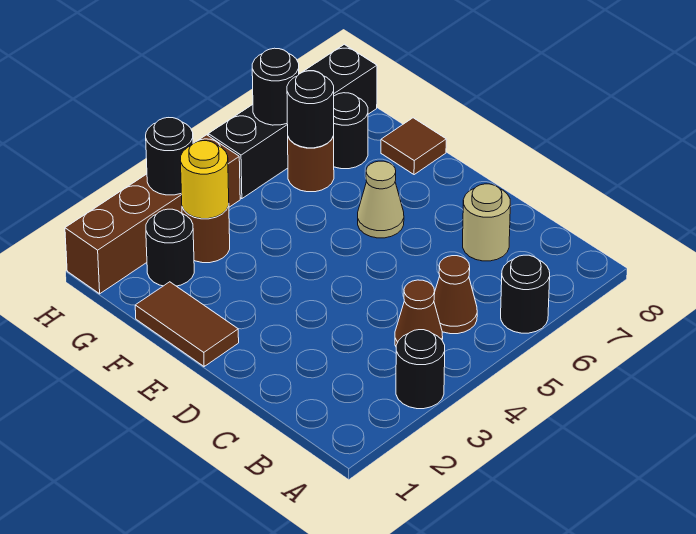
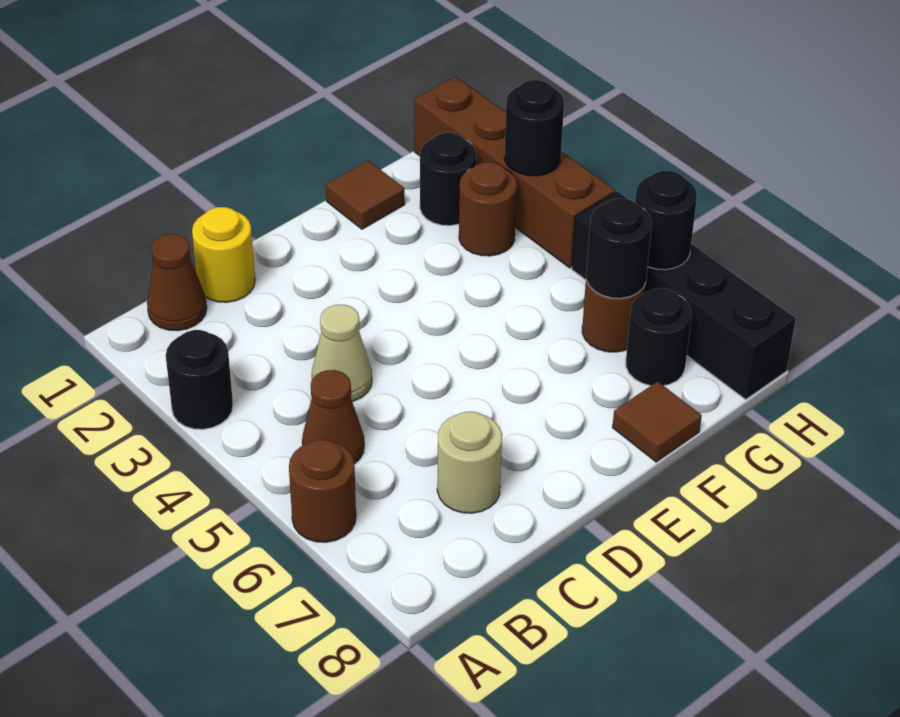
black round brick A6 level 1 -> brown round brick A6 level 1
brown cone B4 level 1 -> brown cone B1 level 1
brown tile E1:F1 level 1 -> brown tile F1 level 1
tan cone E6 level 1 -> tan cone C4 level 1
yellow round brick G3 level 2 -> yellow round brick C1 level 1

